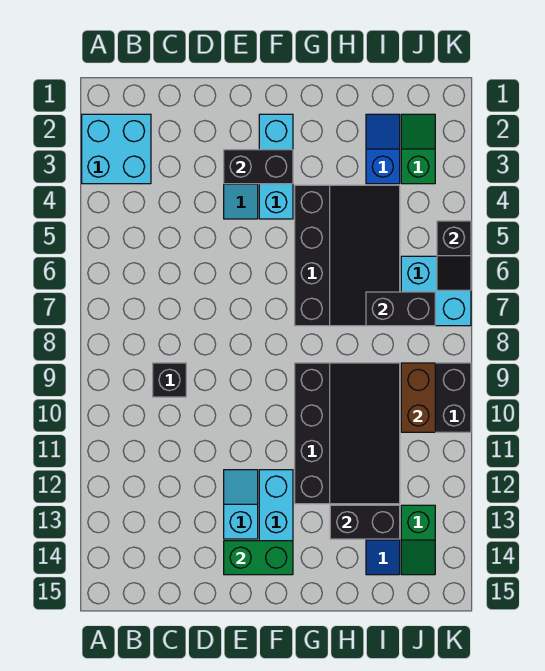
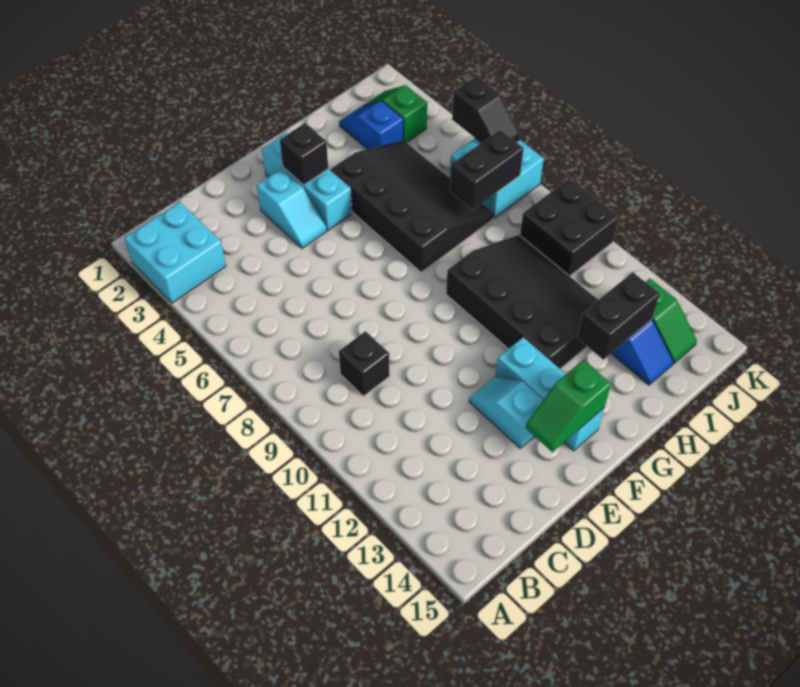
black brick E3:F3 level 2 -> black brick F3 level 2
green brick E14:F14 level 2 -> green slope E14:F14 level 2 top F
brown brick J9:J10 level 2 -> none

